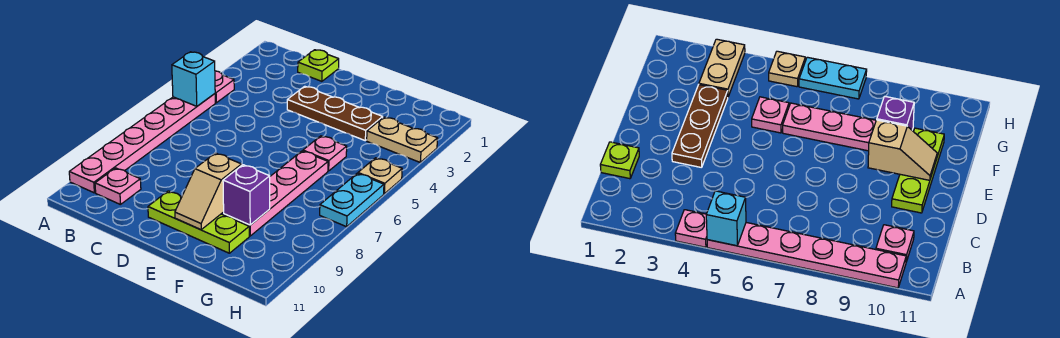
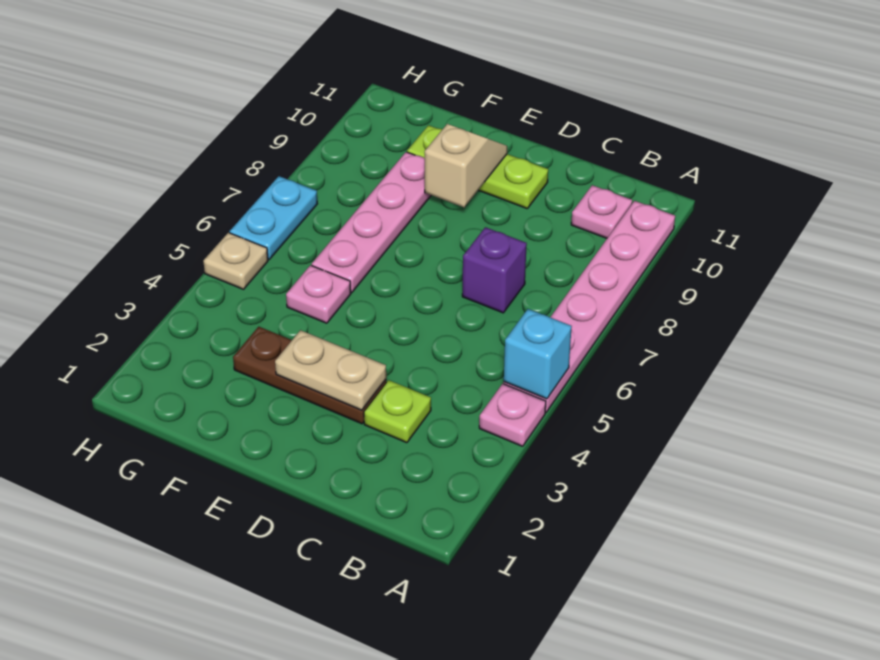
lime plate C1 level 1 -> lime plate C3 level 1
purple brick F9 level 2 -> purple brick C7 level 1
tan plate G3:H3 level 1 -> tan plate D3:E3 level 2

